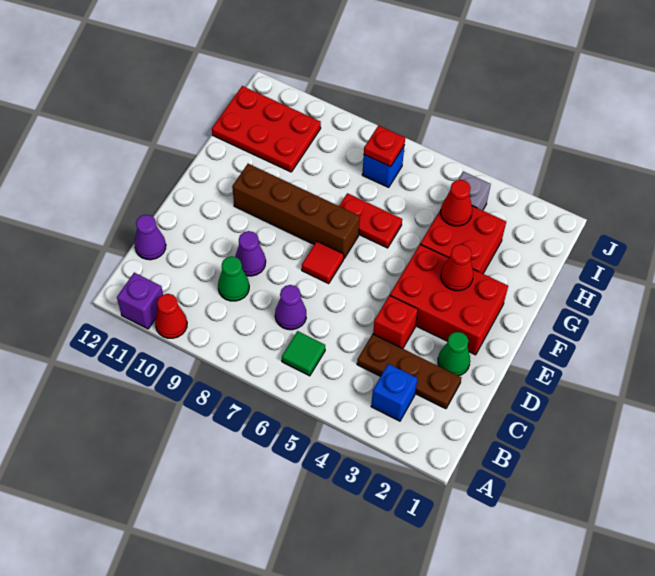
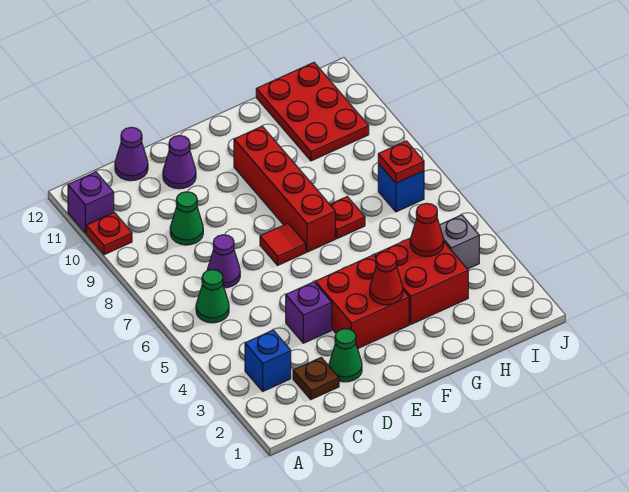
red cone A10 level 1 -> red plate A10 level 1
green tile B6 level 1 -> green cone B6 level 1
brown plate C2:C4 level 1 -> brown plate C2 level 1
red brick D4 level 1 -> purple brick D4 level 1
purple cone D9 level 1 -> purple cone D11 level 1
red brick E2:F4 level 1 -> red brick E3:F4 level 1
brown brick F7:F10 level 1 -> red brick F7:F10 level 1
red plate G6:G7 level 1 -> red plate G7 level 1

